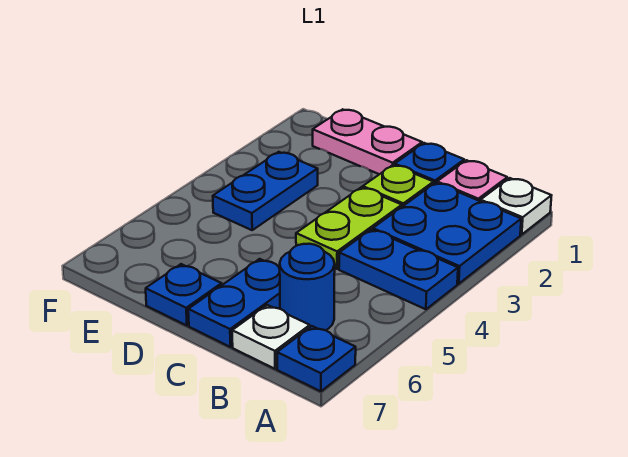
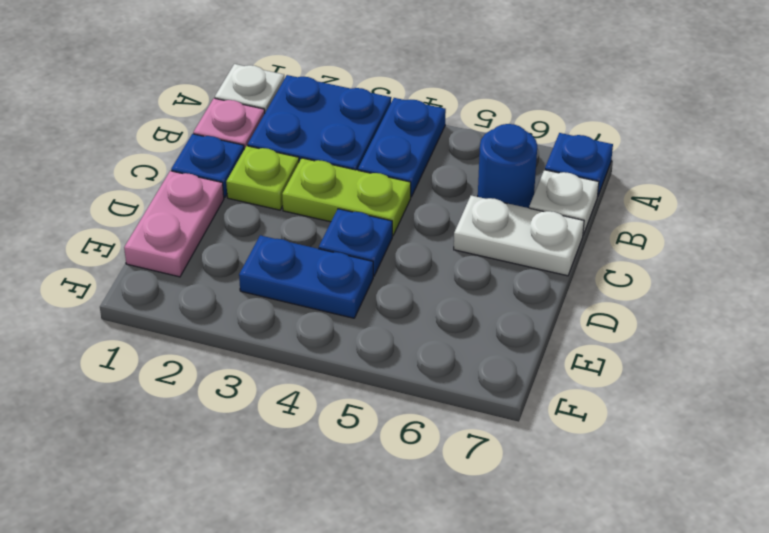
blue plate C6:C7 level 1 -> white plate C6:C7 level 1
blue plate D7 level 1 -> blue plate D4 level 1

